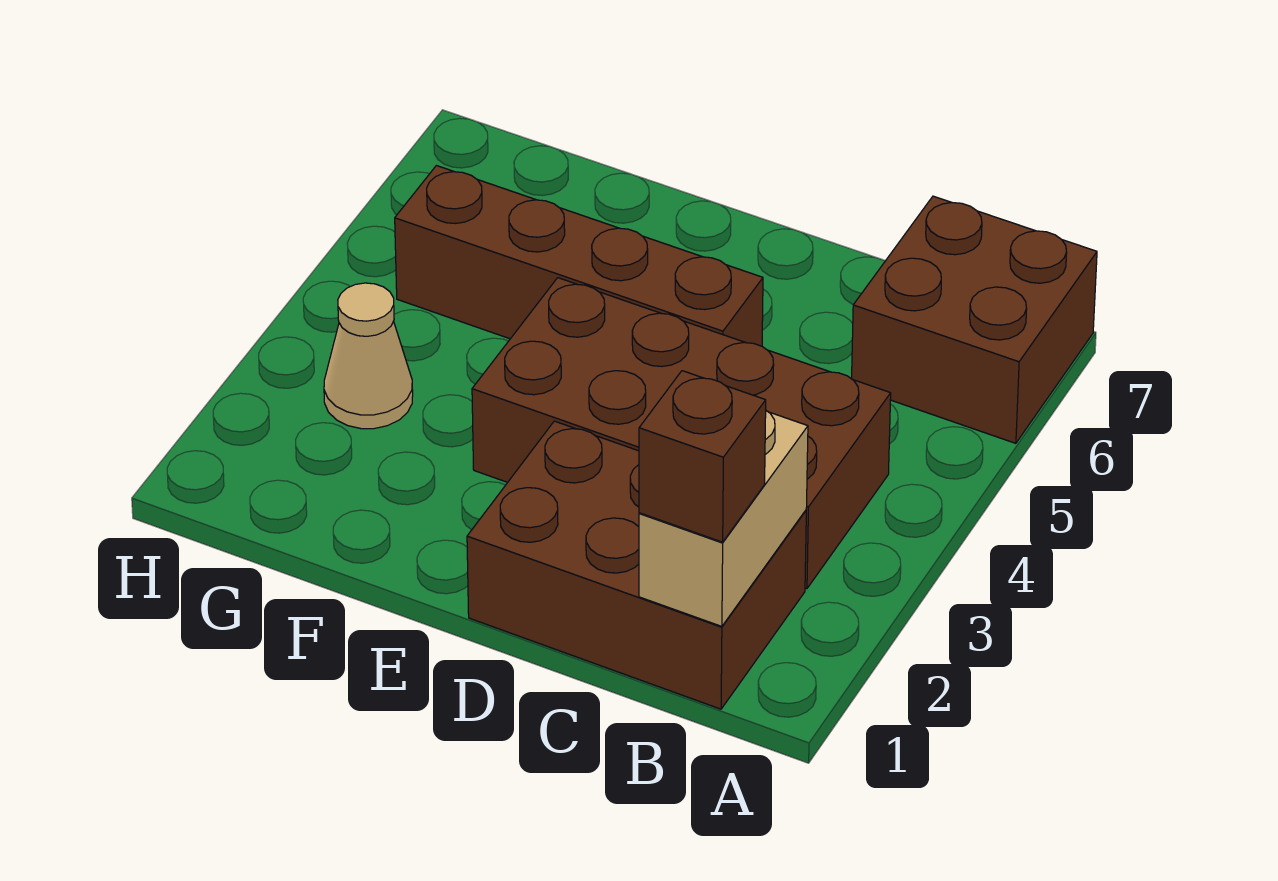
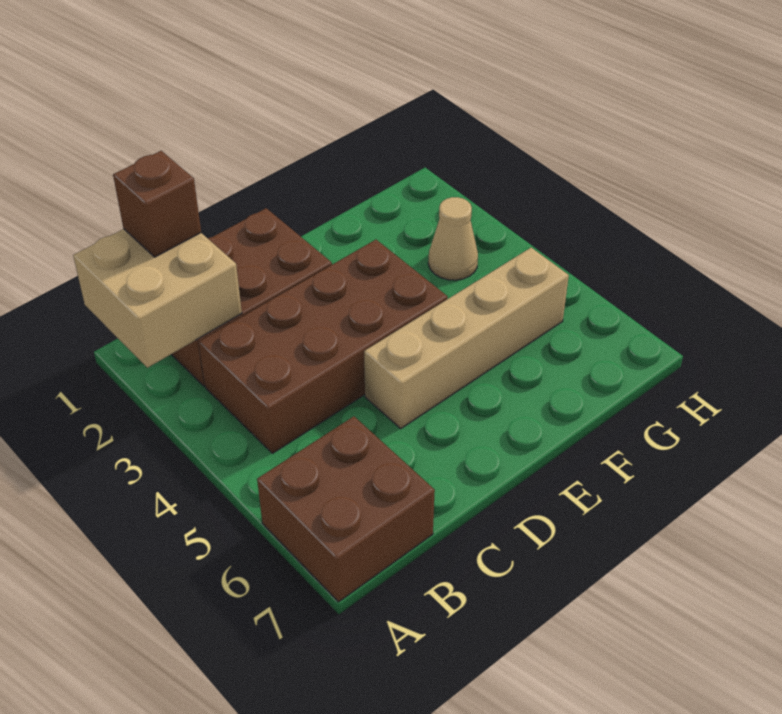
tan brick B1:B2 level 2 -> tan brick A1:B2 level 2
brown brick D5:G5 level 1 -> tan brick D5:G5 level 1

